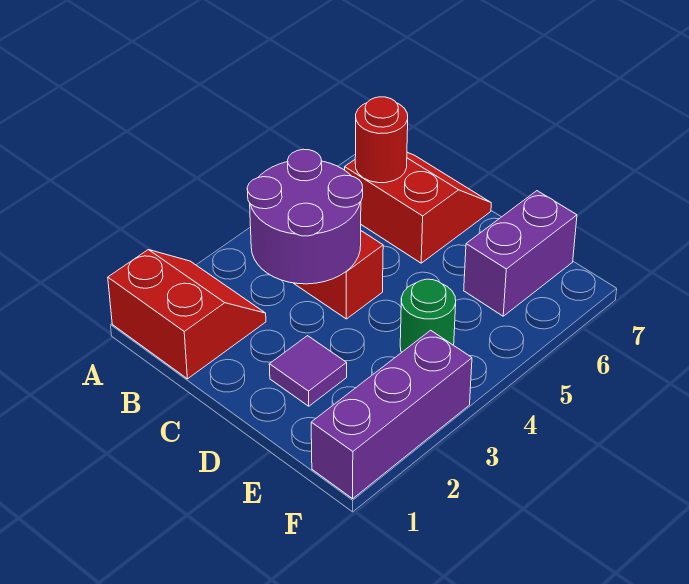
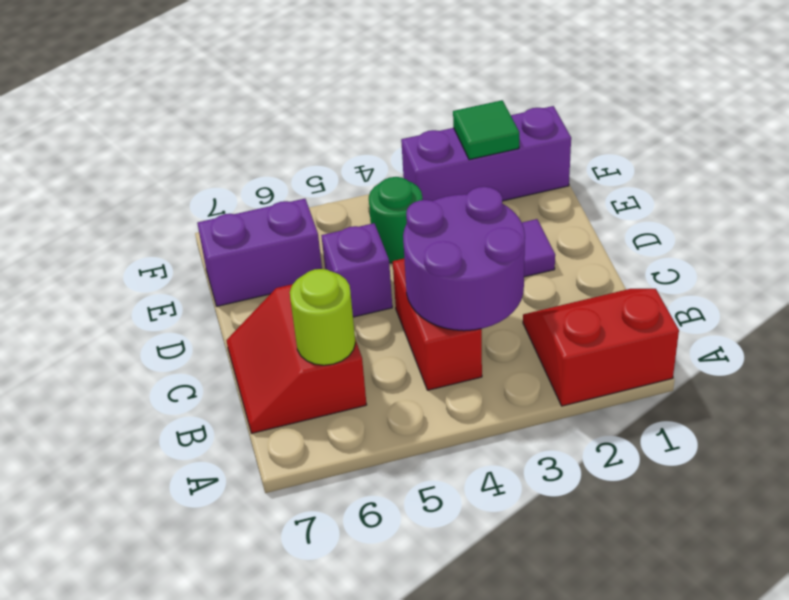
red slope A1:B2 level 1 top 1 -> red slope A1:B2 level 1 top A
red round brick B6 level 2 -> lime round brick B6 level 2
none -> purple brick D5 level 1
none -> green tile F2 level 2

